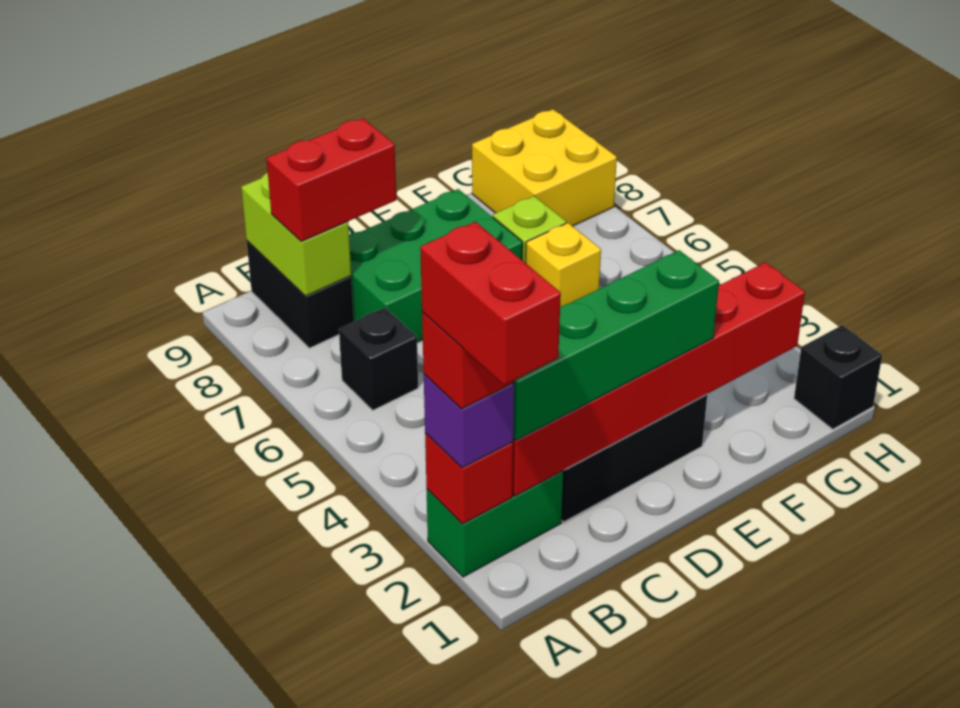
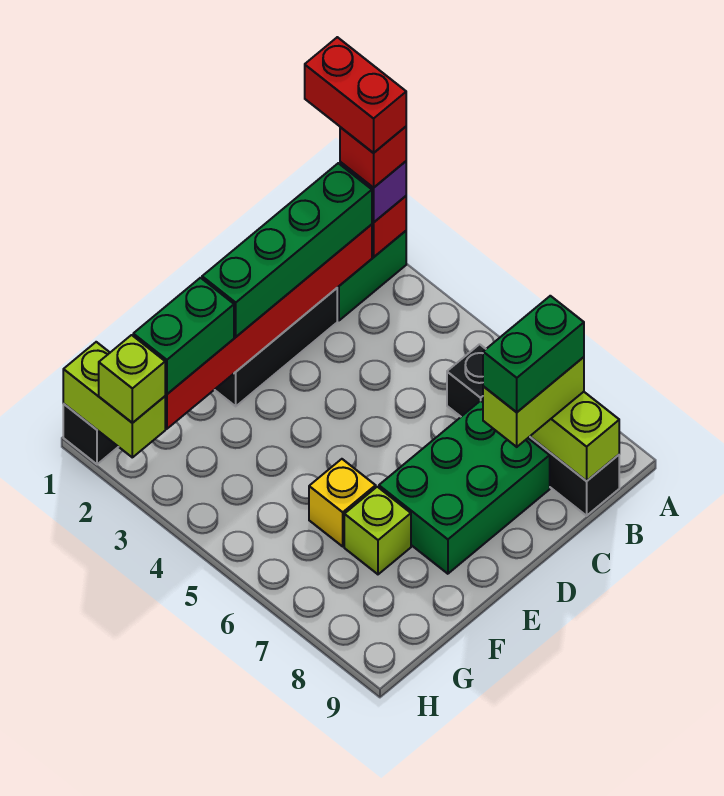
red brick B8:C8 level 3 -> lime brick B8:C8 level 3
none -> green brick B8:C8 level 4
none -> green brick F2:G2 level 3
yellow brick G8:H9 level 1 -> none
none -> lime brick H1:H2 level 2
none -> lime brick H2 level 3

